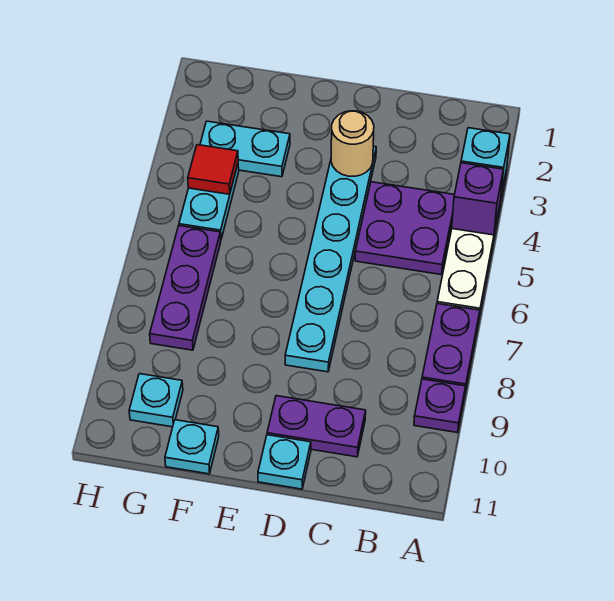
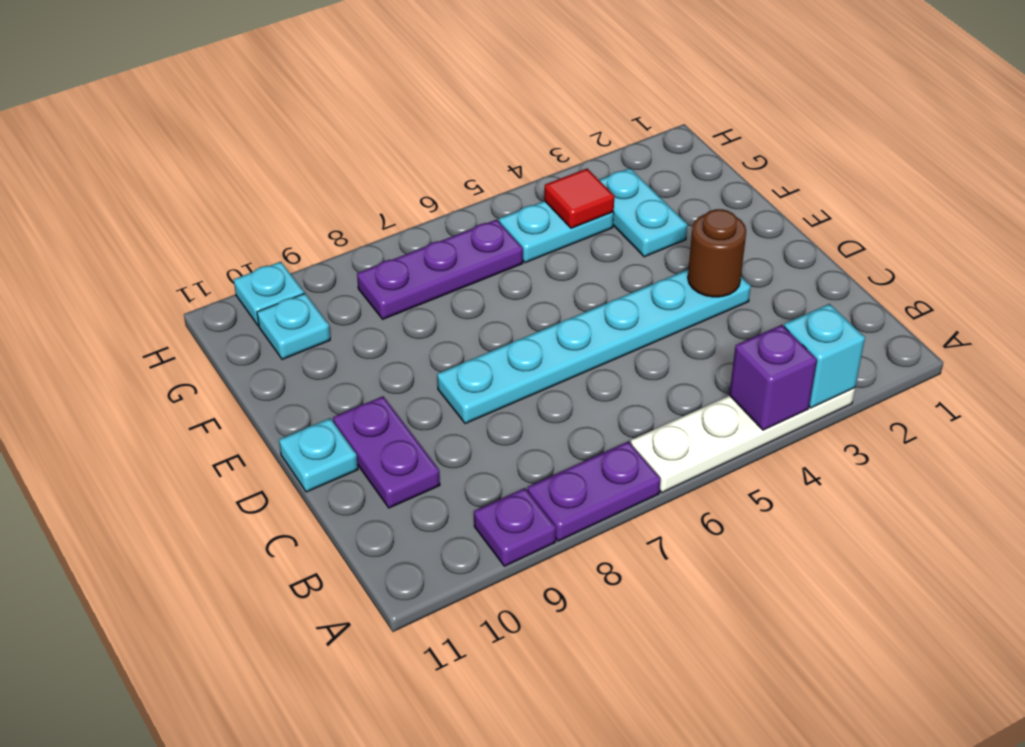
purple plate B4:C5 level 1 -> none
tan round brick D3 level 2 -> brown round brick D3 level 2
cyan plate F11 level 1 -> cyan plate H10 level 1

